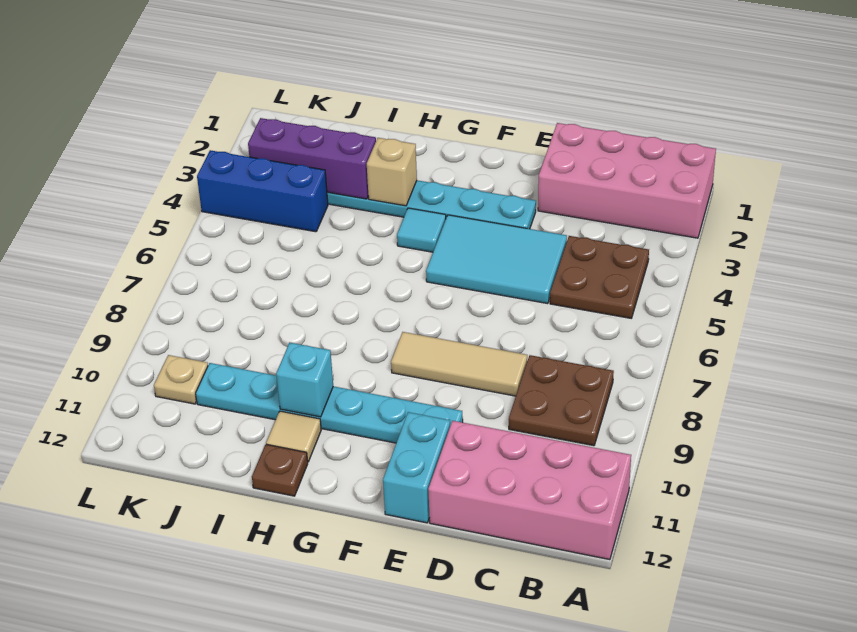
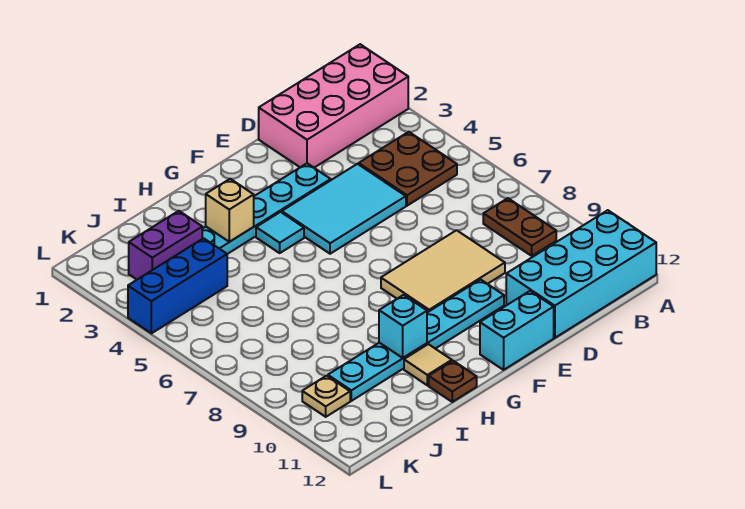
pink brick A11:D12 level 1 -> cyan brick A11:D12 level 1
brown plate B8:C9 level 1 -> brown plate B8:B9 level 1
tan tile D8:F8 level 1 -> tan tile D8:F9 level 1
cyan brick E11:E12 level 1 -> cyan brick E12:F12 level 1
purple brick I3:K3 level 2 -> purple brick J3:K3 level 2

